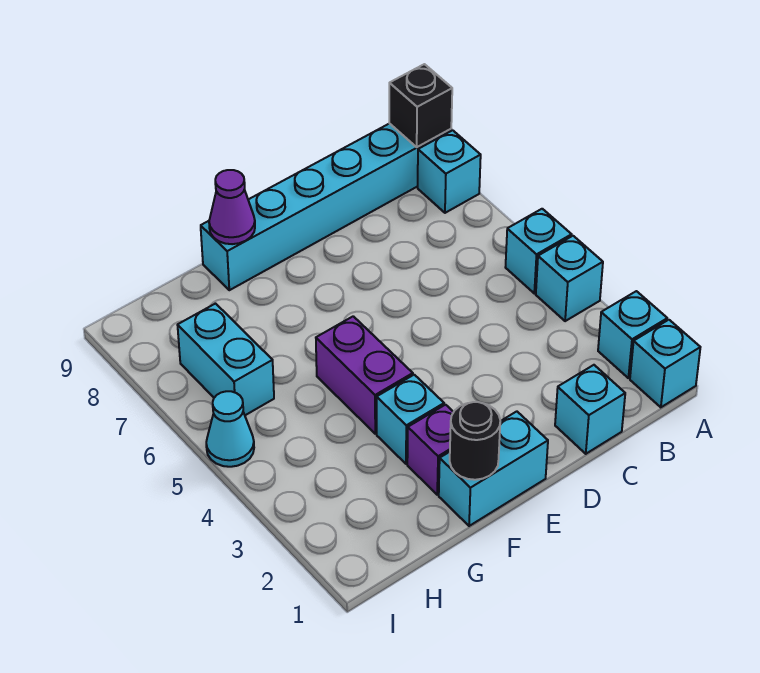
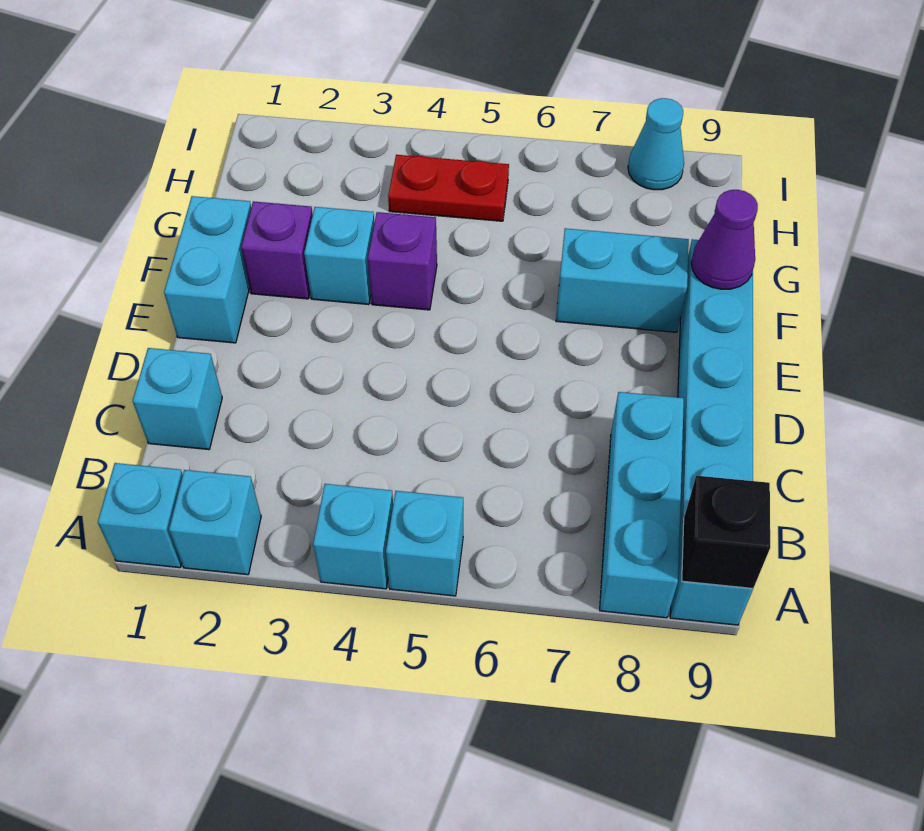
cyan brick A8 level 1 -> cyan brick A8:C8 level 1
black round brick F1 level 2 -> none
purple brick F4:F5 level 1 -> purple brick F4 level 1
none -> red plate H4:H5 level 1
cyan brick H6:H7 level 1 -> cyan brick F7:F8 level 1
cyan cone I5 level 1 -> cyan cone I8 level 1

